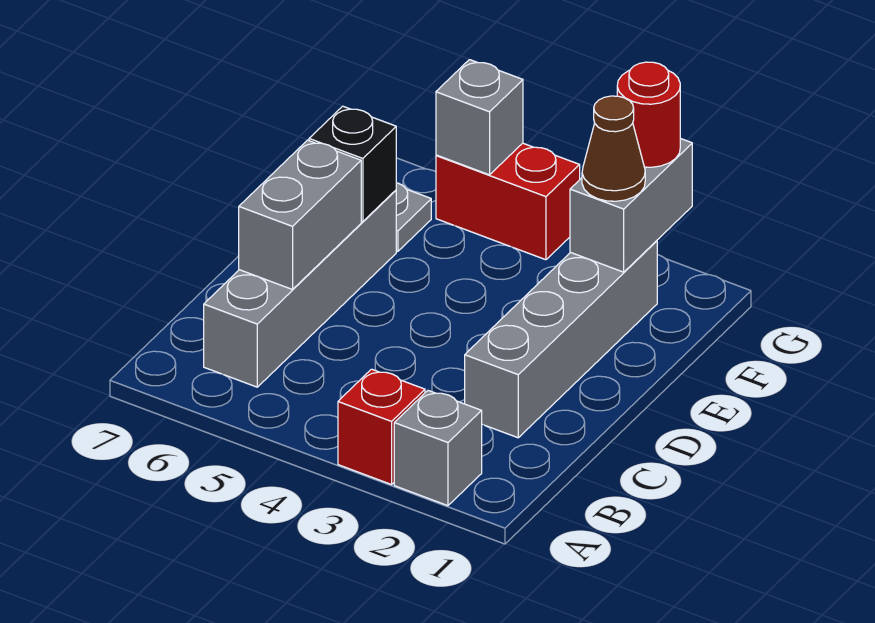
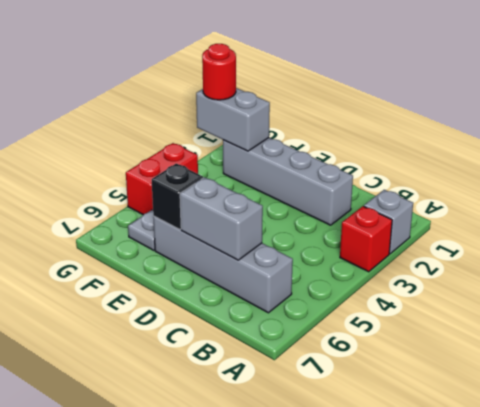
brown cone F2 level 3 -> none
grey brick G5 level 2 -> none

